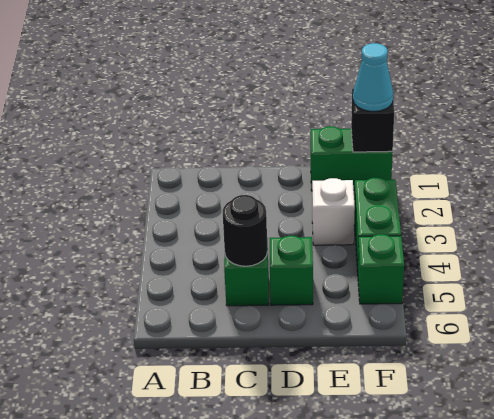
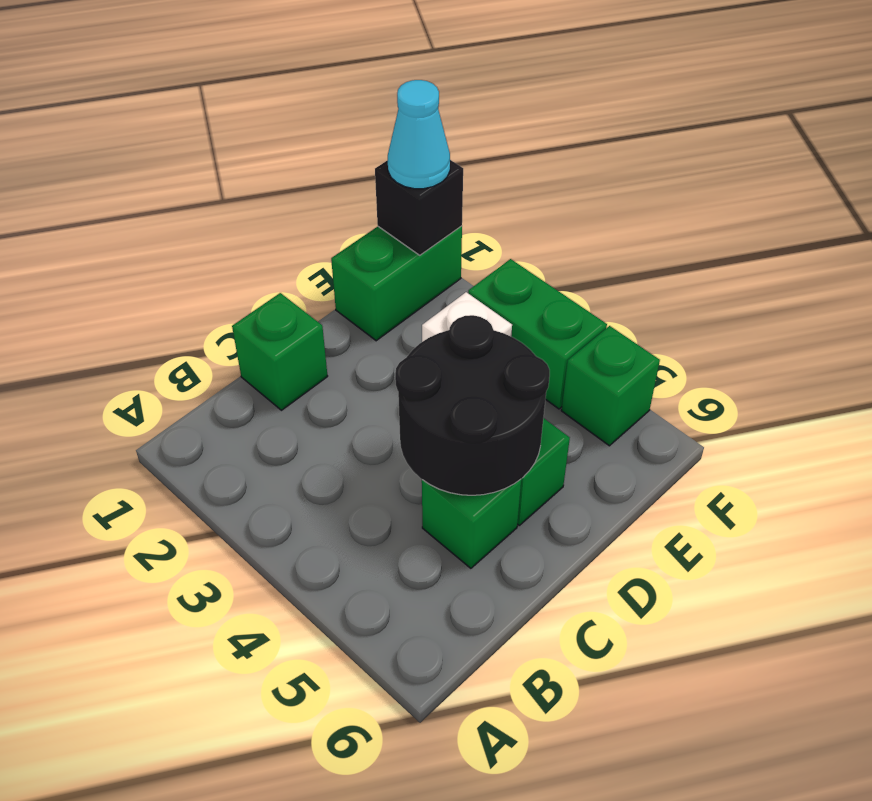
none -> green brick C1 level 1
black round brick C5 level 2 -> black round brick C4:D5 level 2

